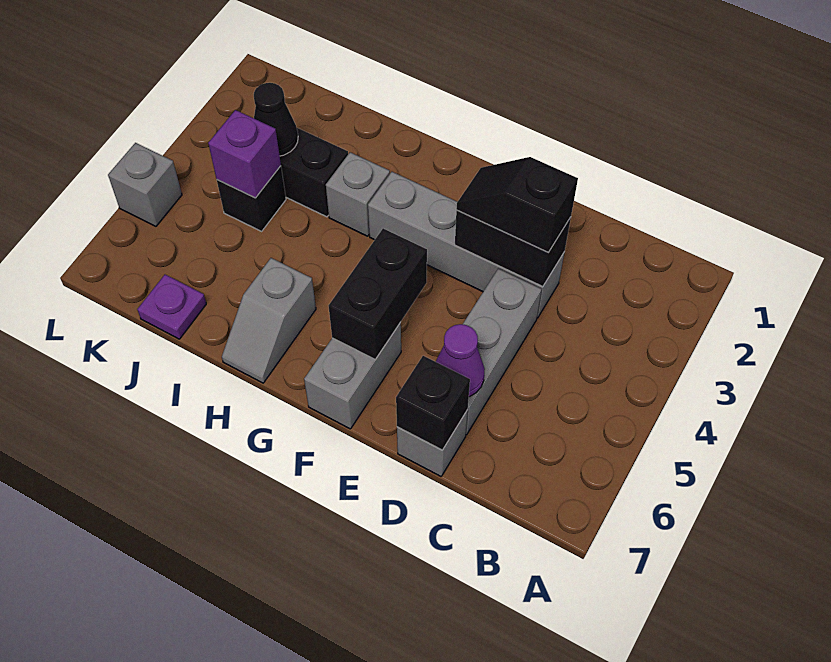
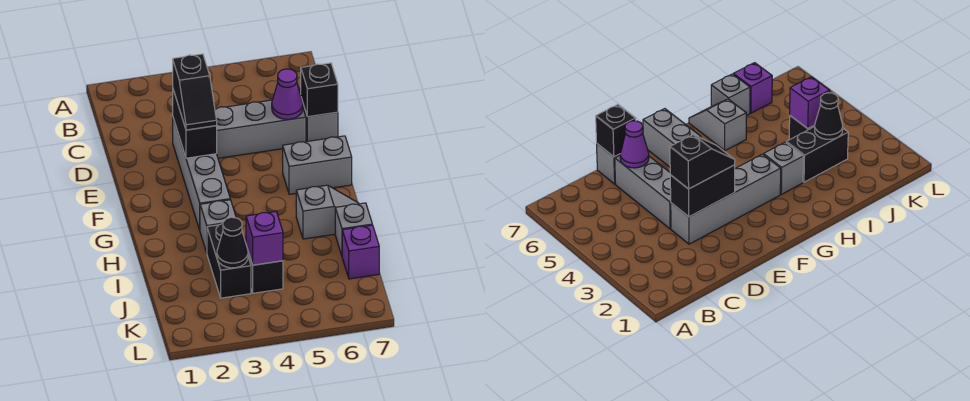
black brick F5:F6 level 2 -> none
purple plate J7 level 1 -> purple brick J7 level 1
grey brick L5 level 1 -> grey brick I7 level 1

